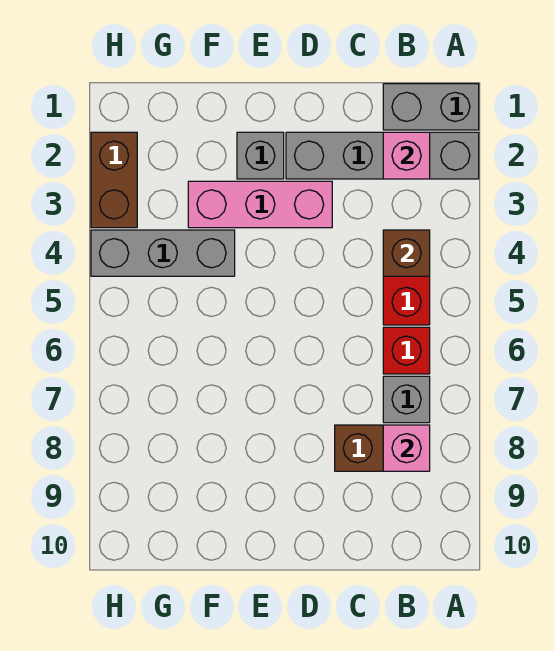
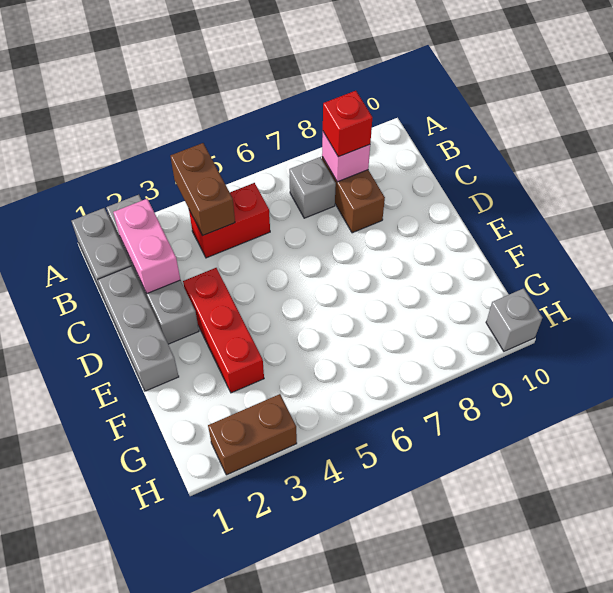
pink brick B2 level 2 -> pink brick B2:C2 level 2
brown brick B4 level 2 -> brown brick A4:B4 level 2
red brick B6 level 1 -> red brick B8 level 3
pink brick D3:F3 level 1 -> red brick D3:F3 level 1
grey brick E2 level 1 -> grey brick H10 level 1
grey brick F4:H4 level 1 -> grey brick C1:E1 level 1

